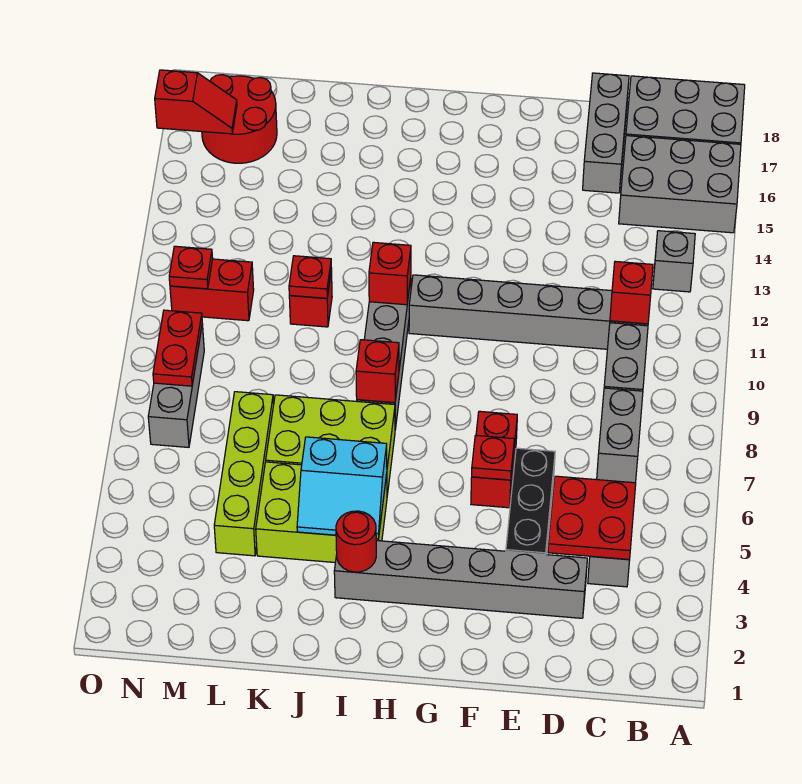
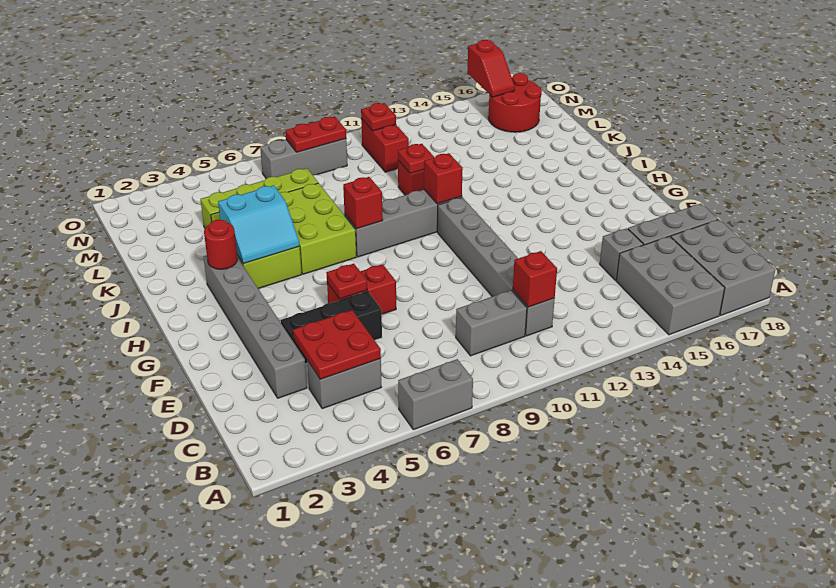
grey brick B13 level 1 -> grey brick D15 level 1
grey brick C7:C8 level 1 -> grey brick A6:A7 level 1
cyan slope I4:J5 level 2 top 5 -> cyan slope I4:J5 level 2 top J

